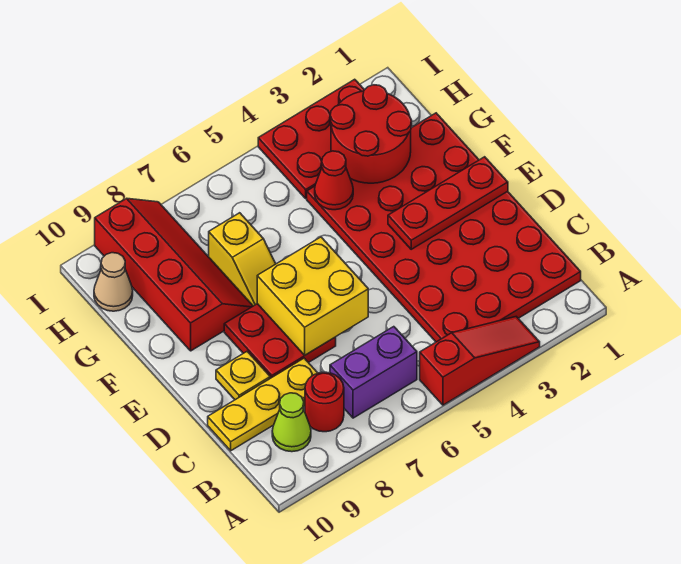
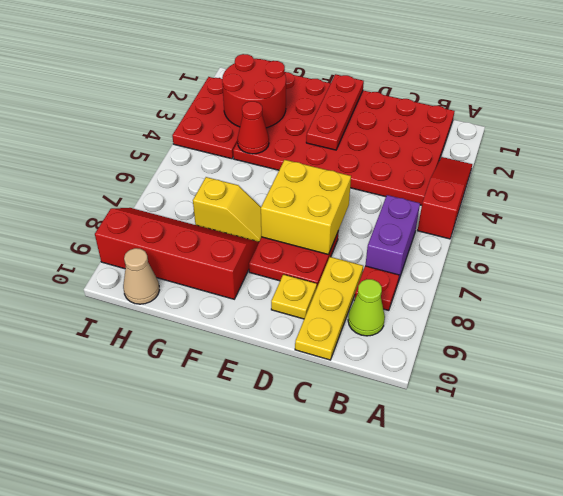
red round brick B8 level 1 -> red plate B8 level 1

